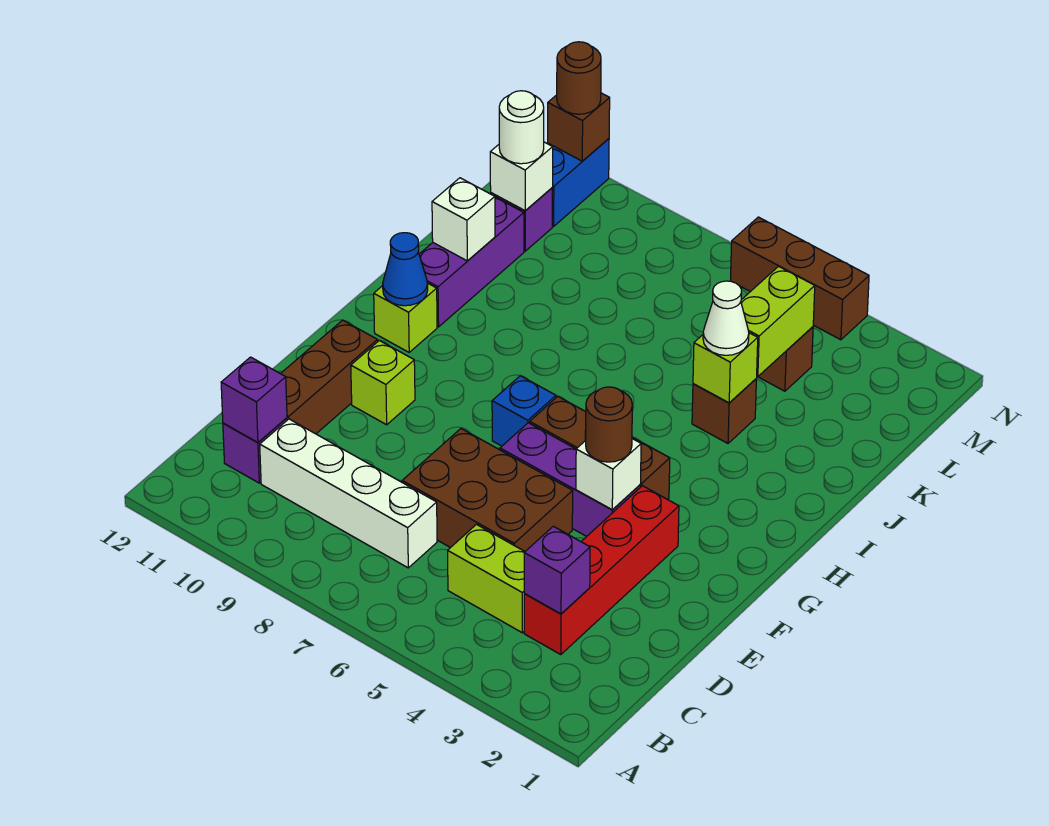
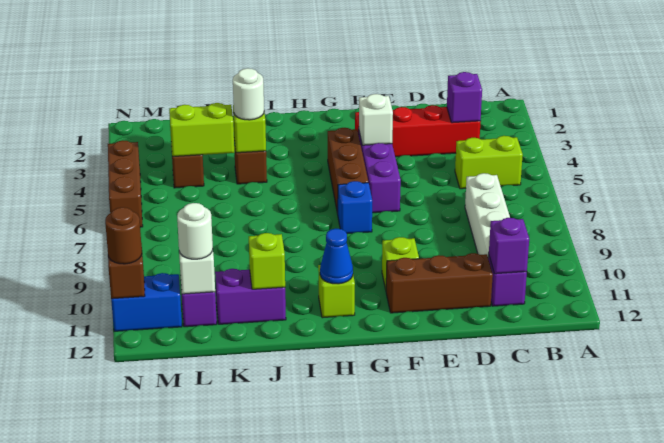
lime brick C4:C5 level 1 -> lime brick B5:C5 level 1
brown brick D5:E7 level 1 -> none
brown round brick F4 level 3 -> none
purple brick I11:K11 level 1 -> purple brick J11:K11 level 1
white cone J4 level 3 -> white round brick J4 level 3
white brick J11 level 2 -> lime brick J11 level 2

